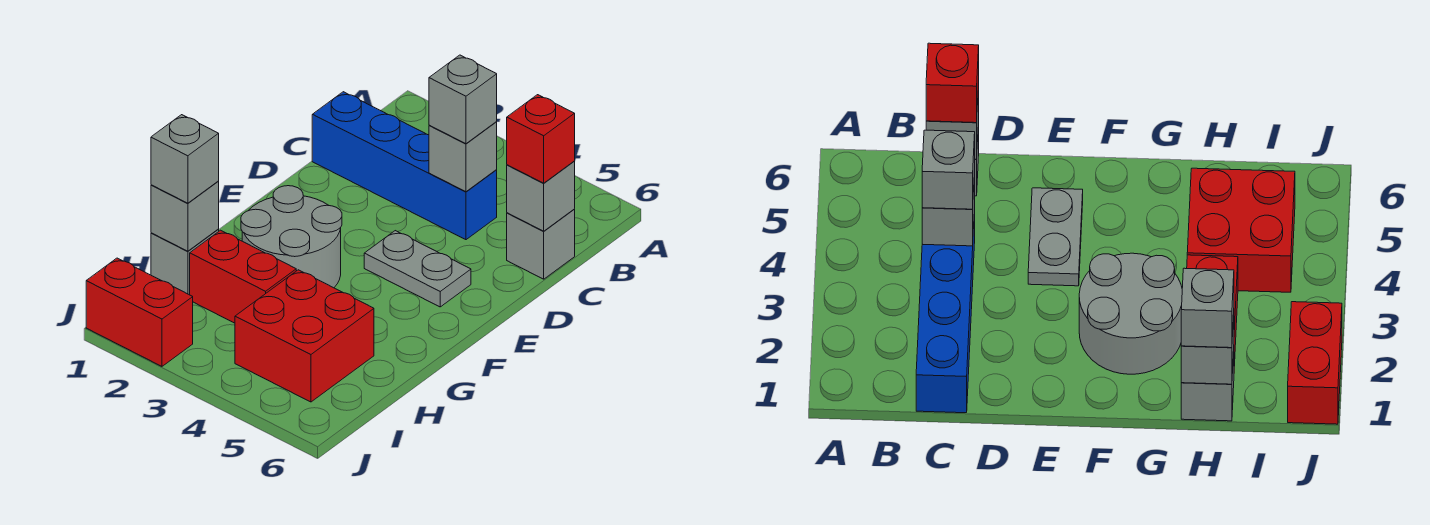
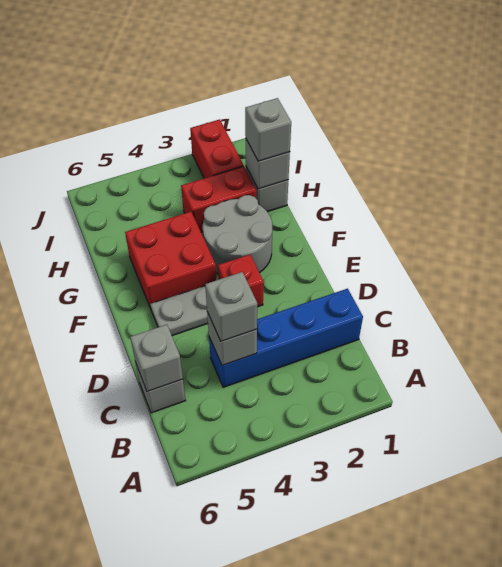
red brick C6 level 3 -> red brick E3 level 1
red brick H4:I5 level 1 -> red brick F4:G5 level 1
red brick J1:J2 level 1 -> red brick I2:J2 level 1

